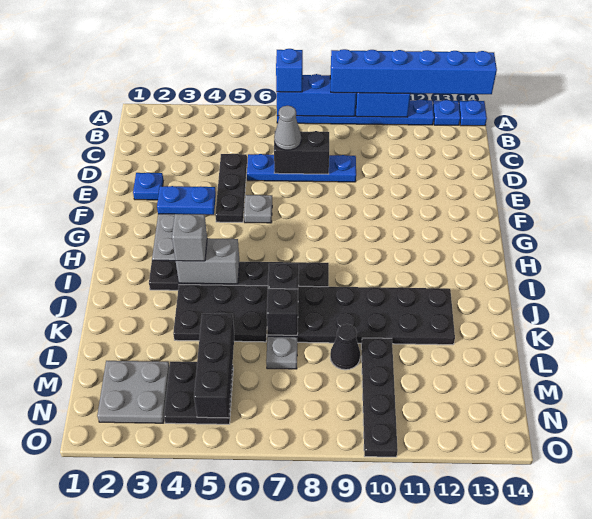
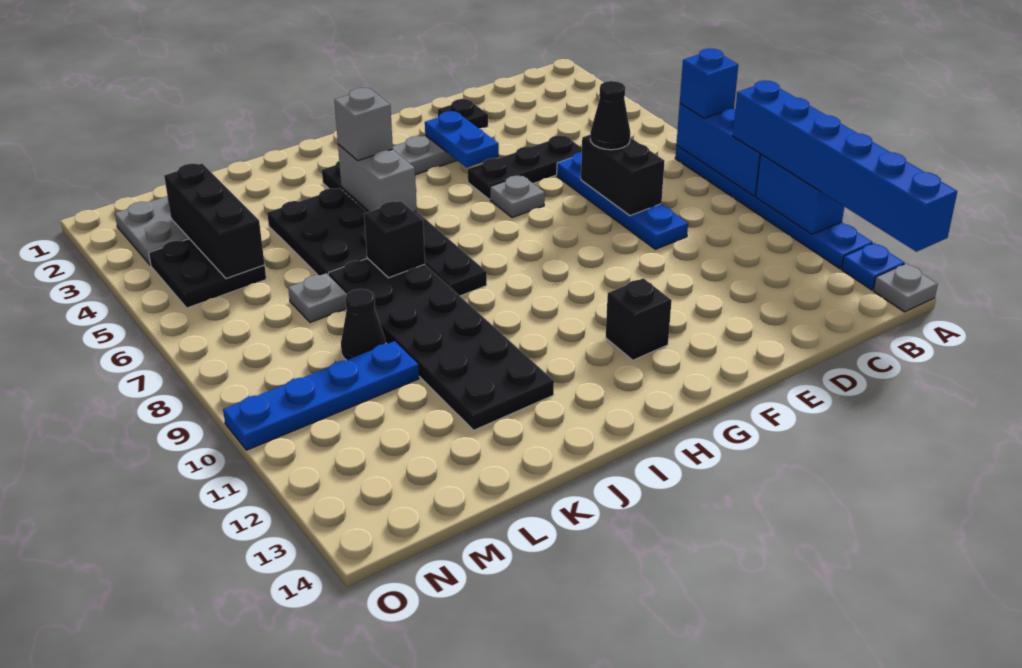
blue plate A14 level 1 -> grey plate A14 level 1
grey cone D7 level 3 -> black cone D7 level 3
blue plate E2 level 1 -> black plate E2 level 1
black brick K7 level 2 -> black brick G12 level 1
black brick L5:N5 level 2 -> black brick M3:M5 level 2
black plate L10:O10 level 1 -> blue plate L10:O10 level 1

